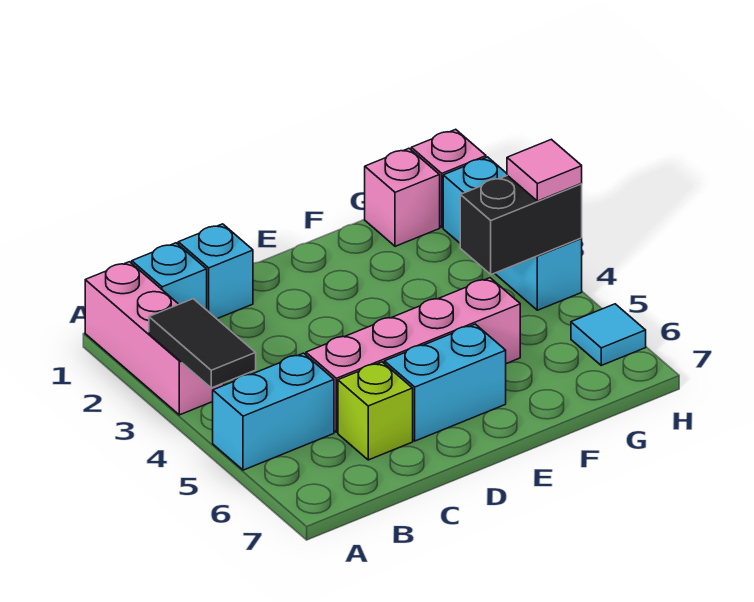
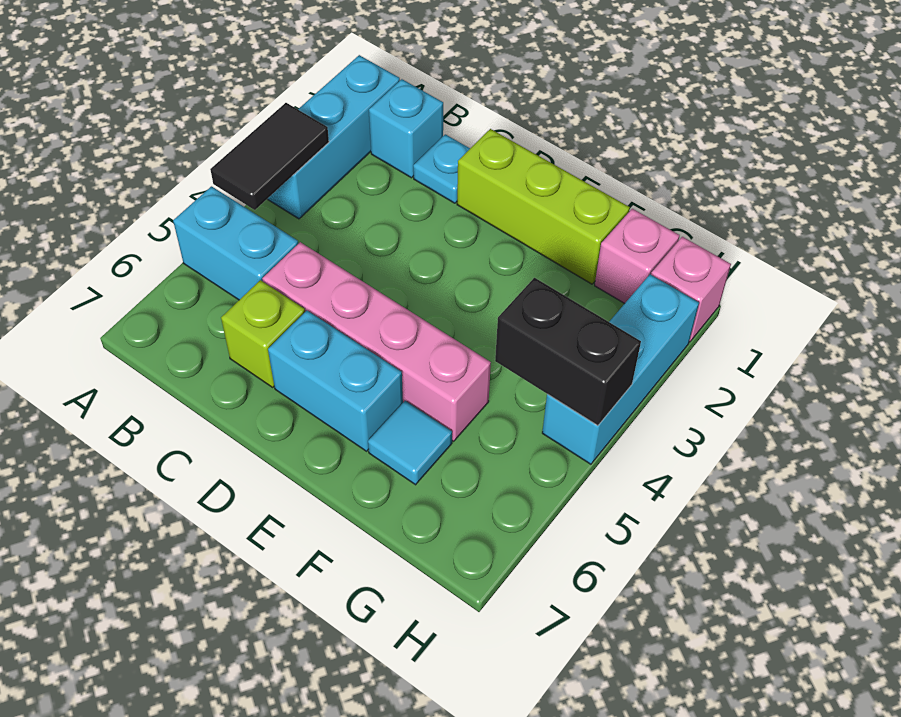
pink brick A1:A3 level 1 -> cyan brick A1:A3 level 1
cyan brick C1 level 1 -> cyan plate C1 level 1
none -> lime brick D1:F1 level 1
pink tile H4 level 3 -> none
cyan tile H6 level 1 -> cyan tile F6 level 1

